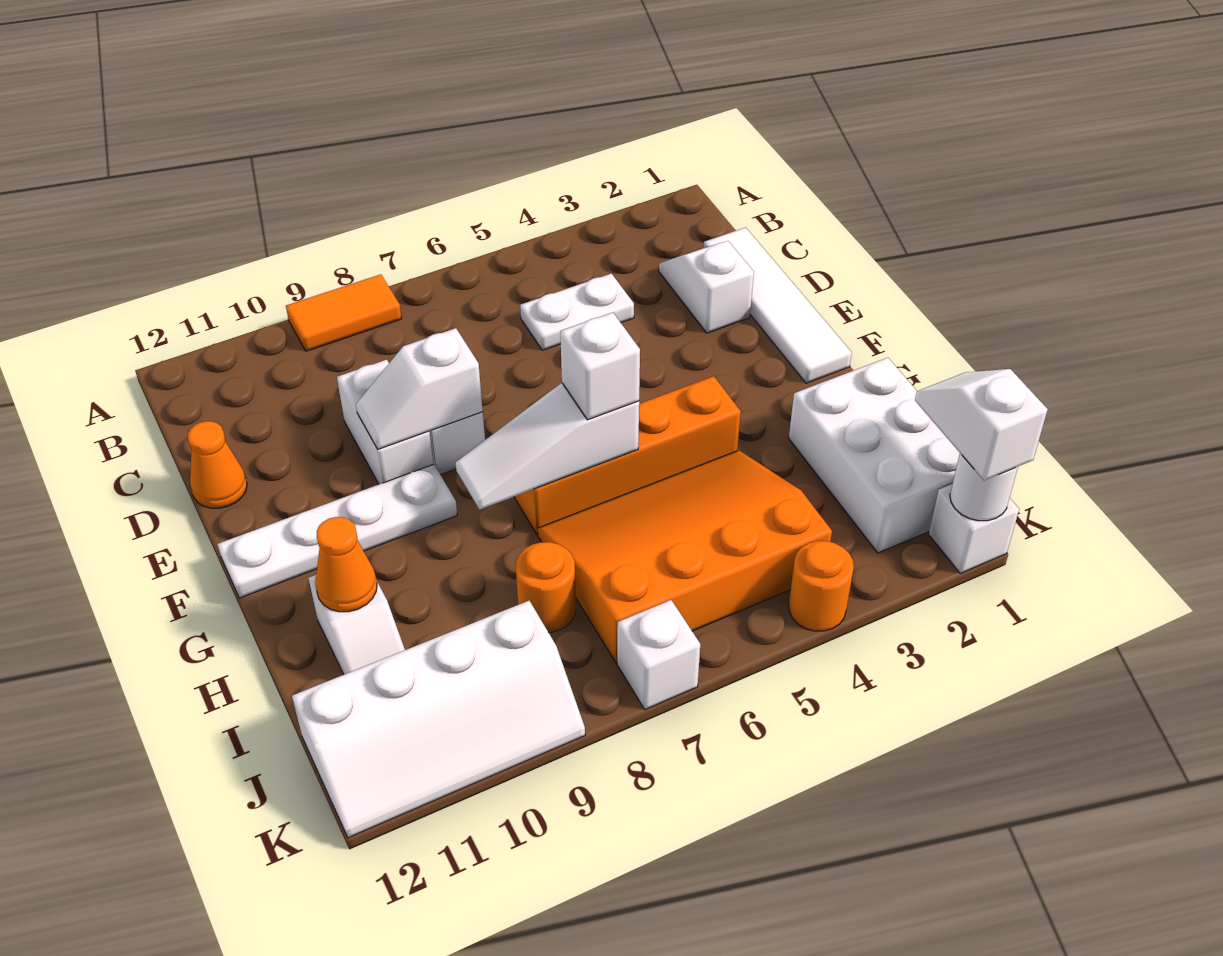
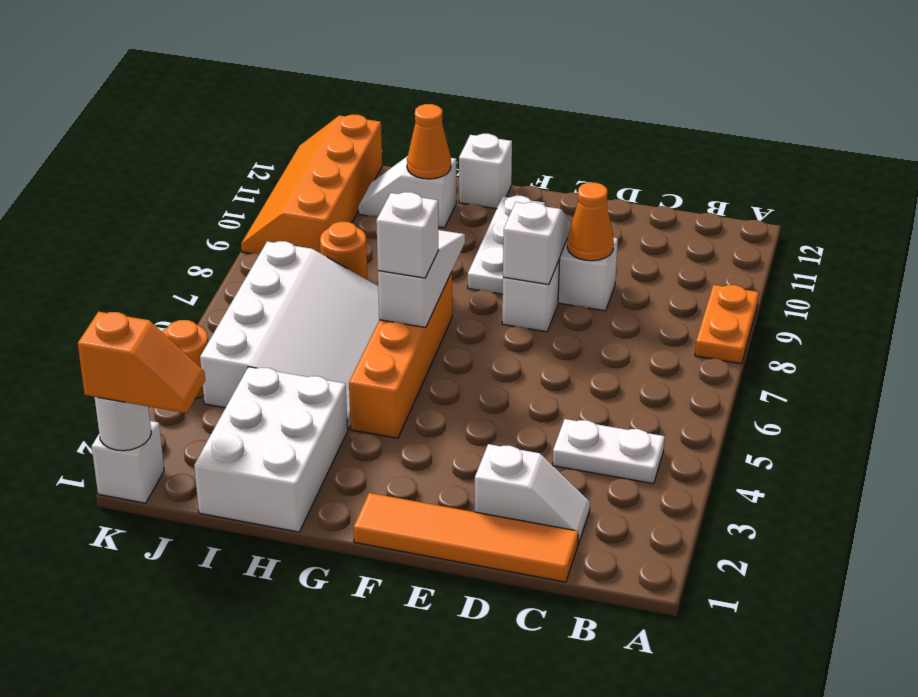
orange tile A8:A9 level 1 -> orange plate A8:A9 level 1
white tile C1:F1 level 1 -> orange tile C1:F1 level 1
white plate C4:C5 level 1 -> white plate B4:C4 level 1
orange cone D12 level 1 -> orange cone D9 level 2
white plate F9:F12 level 1 -> white plate F9:F11 level 1
white brick H1:J2 level 1 -> white brick H1:I3 level 1
orange slope H4:J7 level 1 top J -> white slope H4:J7 level 1 top J
white slope J1:K1 level 3 top K -> orange slope J1:K1 level 3 top K
white slope J9:K12 level 1 top J -> orange slope J9:K12 level 1 top J
white brick K7 level 1 -> white brick G12 level 1

